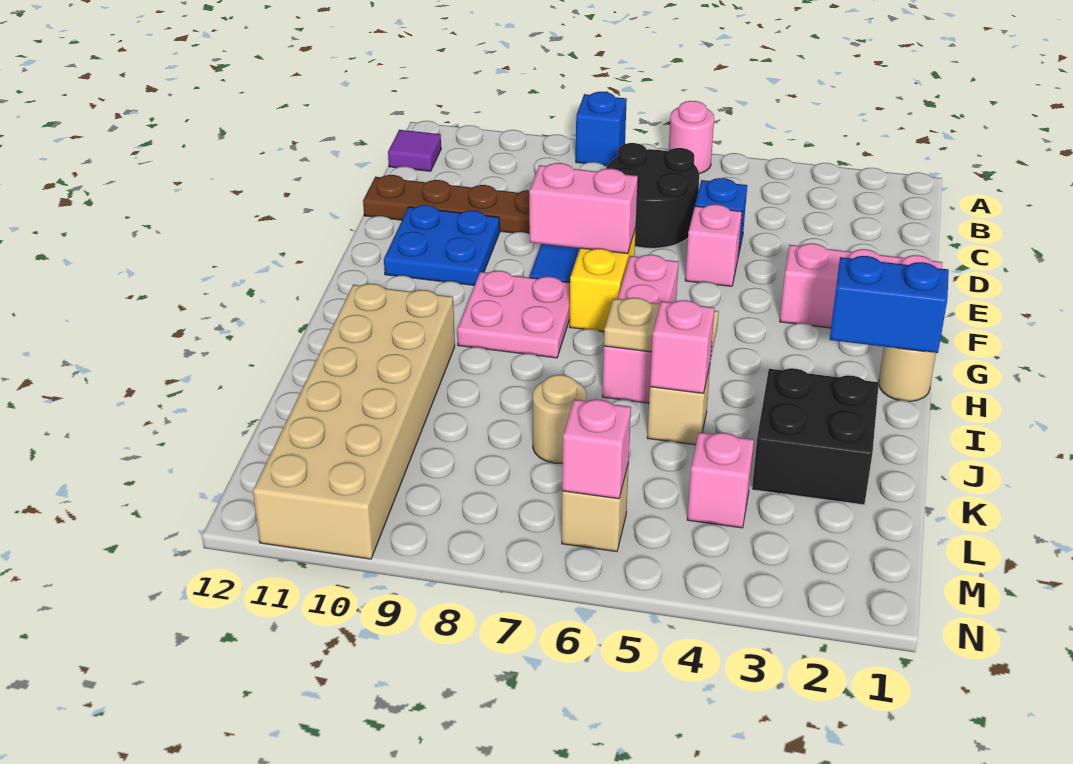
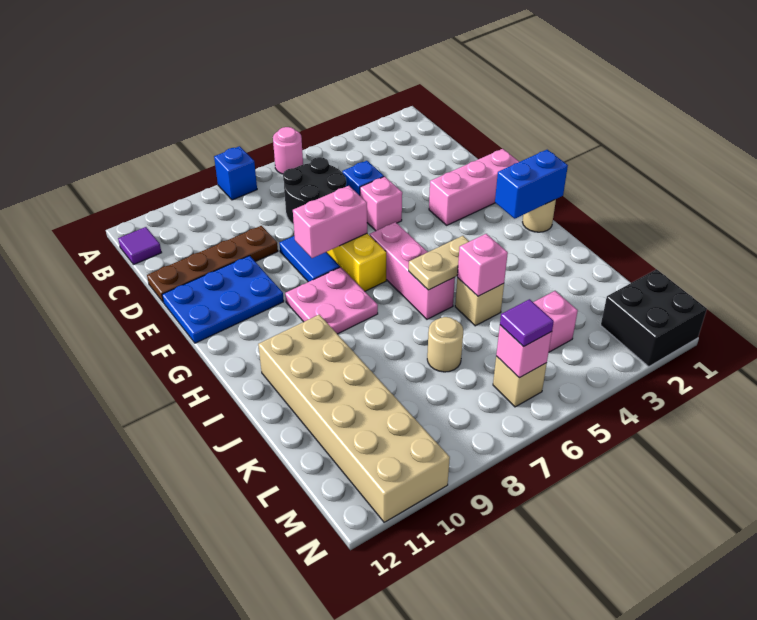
blue plate E10:F11 level 1 -> blue plate E10:F12 level 1
black brick J2:K3 level 1 -> black brick M1:N2 level 1
none -> purple tile M6 level 3

